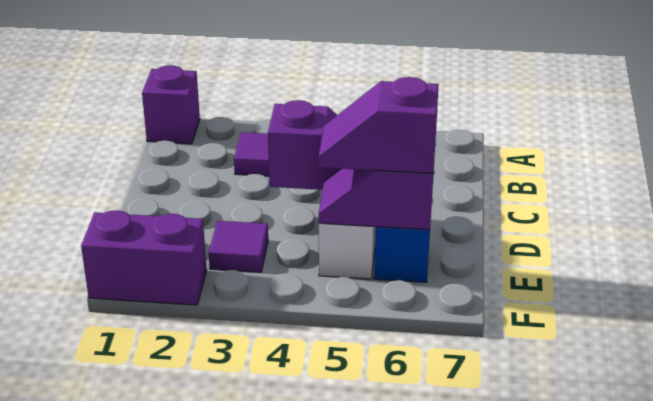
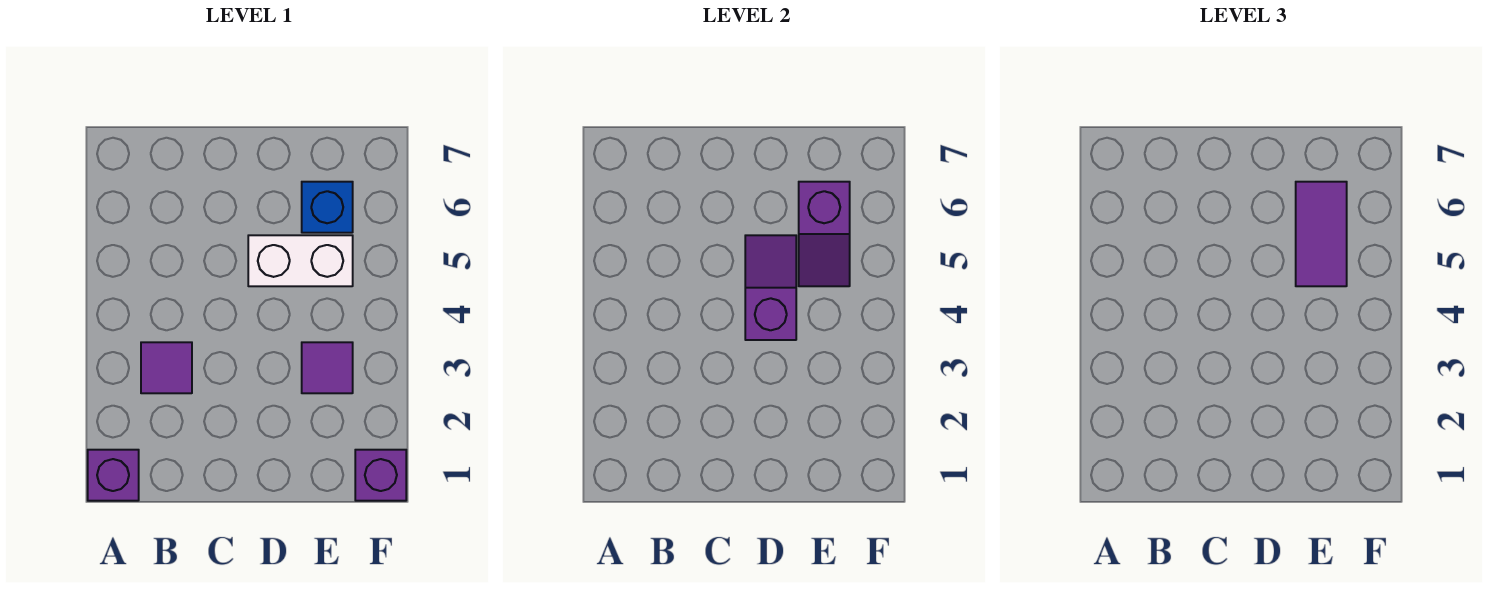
purple slope E5:E6 level 3 top 6 -> purple tile E5:E6 level 3
purple brick F1:F2 level 1 -> purple brick F1 level 1

